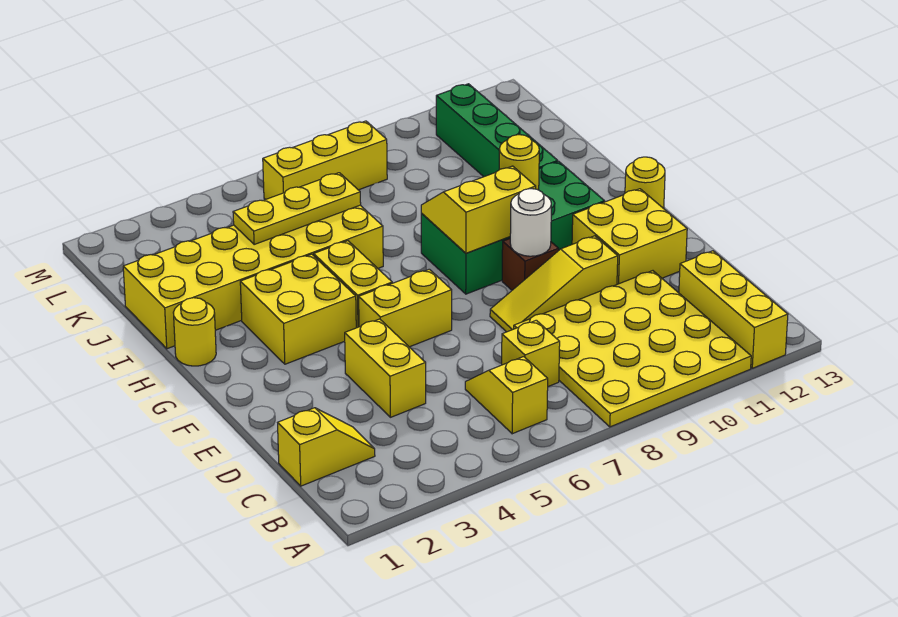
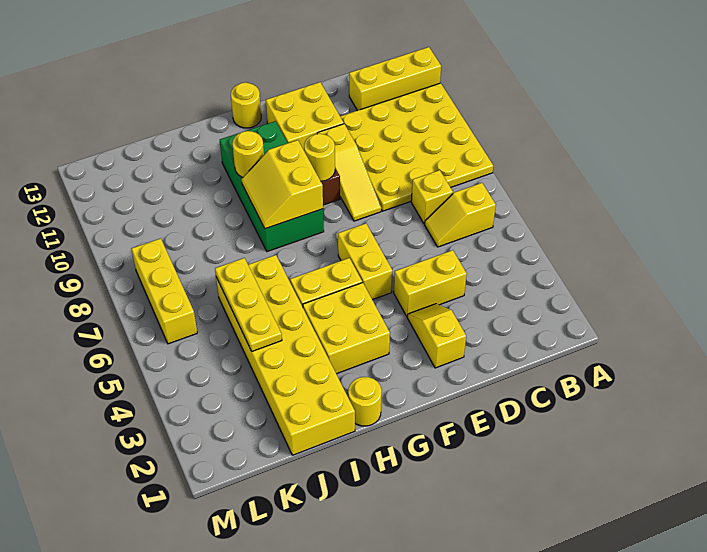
yellow slope C1:C2 level 1 top 1 -> yellow slope E2:E3 level 1 top 2
white round brick F9 level 2 -> yellow round brick F9 level 2
green brick I11:L11 level 1 -> none

